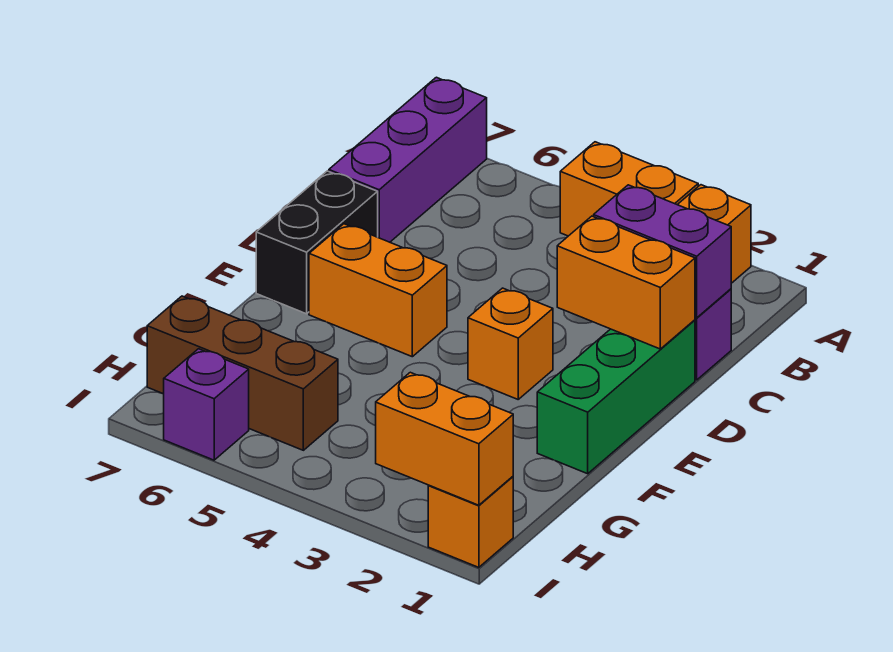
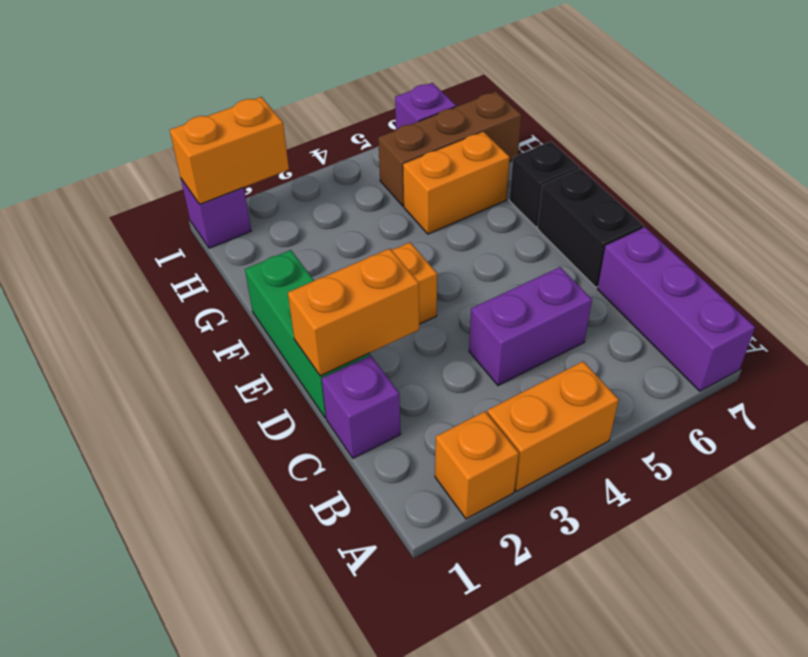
purple brick C1:C2 level 2 -> purple brick C4:C5 level 1
orange brick E5:E6 level 1 -> orange brick G5:G6 level 1
none -> black brick F7 level 1
orange brick I1 level 1 -> purple brick I1 level 1

